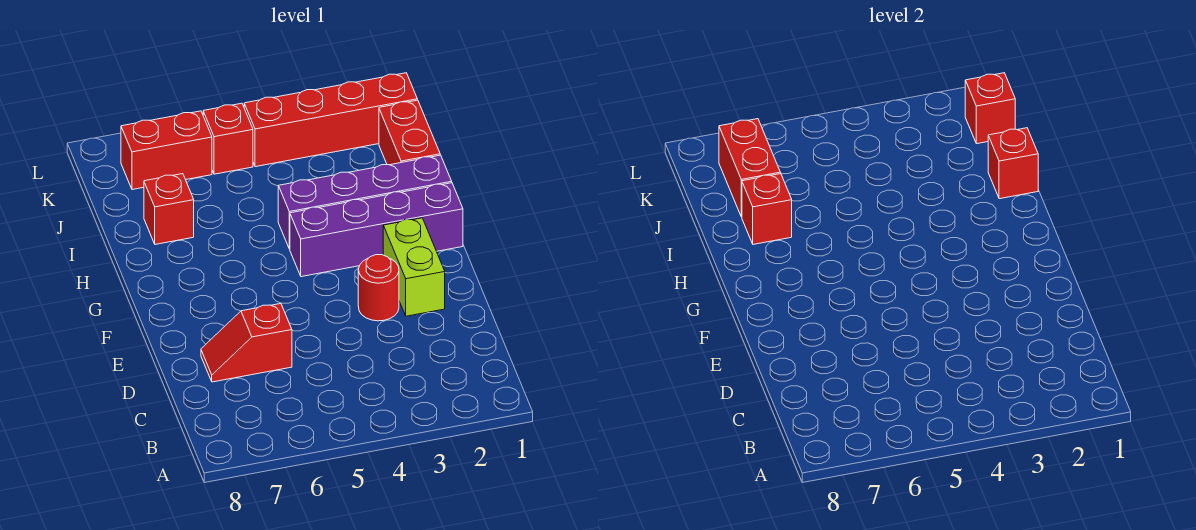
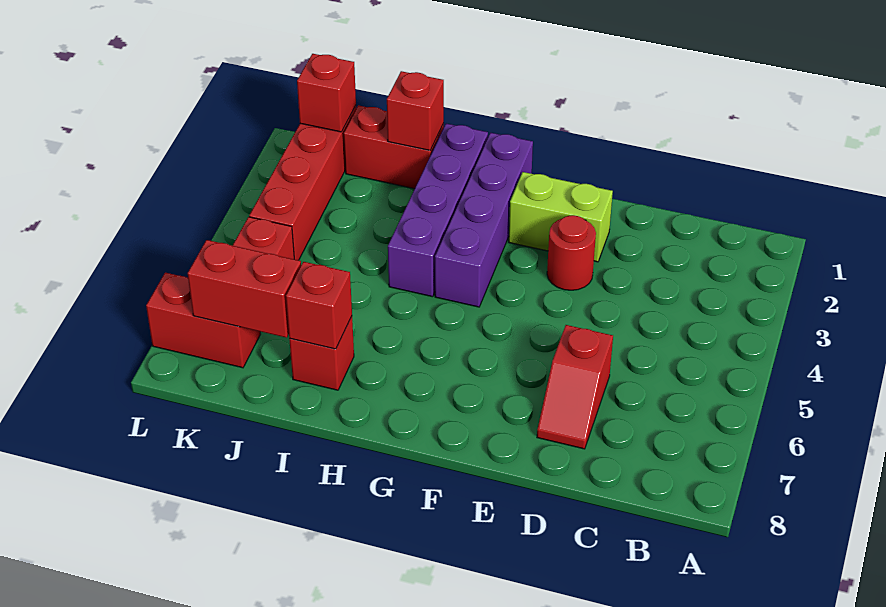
red brick K6:K7 level 1 -> red brick K7:L7 level 1

